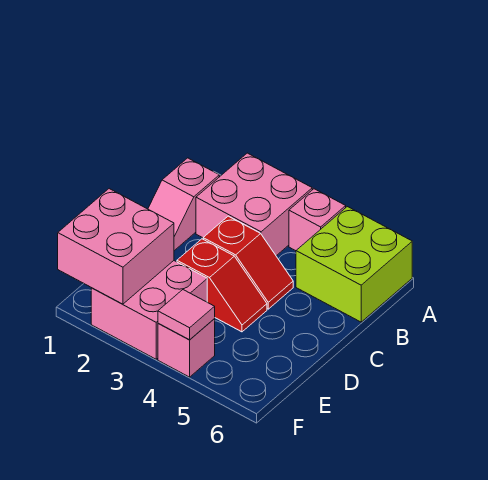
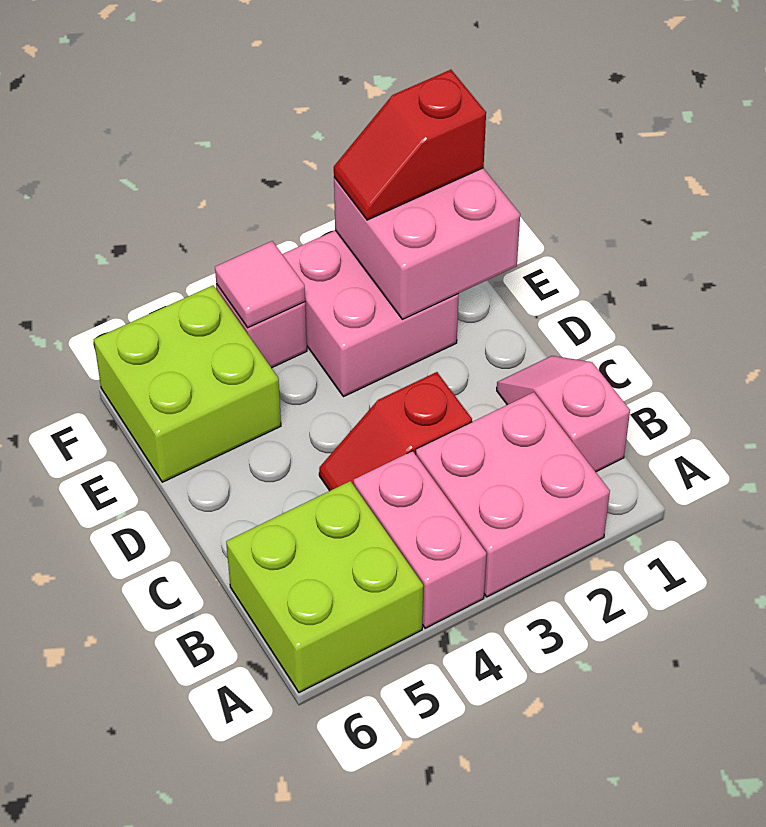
pink brick A4 level 1 -> pink brick A4:B4 level 1
red slope D3:D4 level 1 top 3 -> red slope F1:F2 level 3 top 1
none -> lime brick E5:F6 level 1

